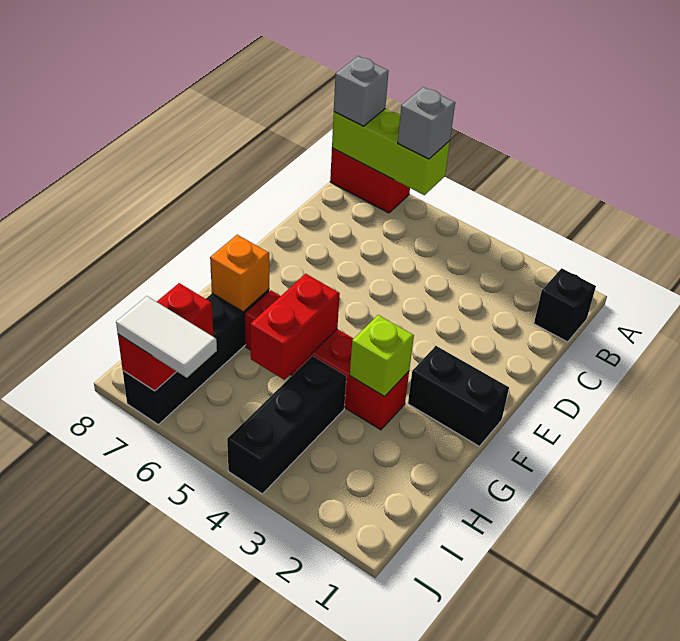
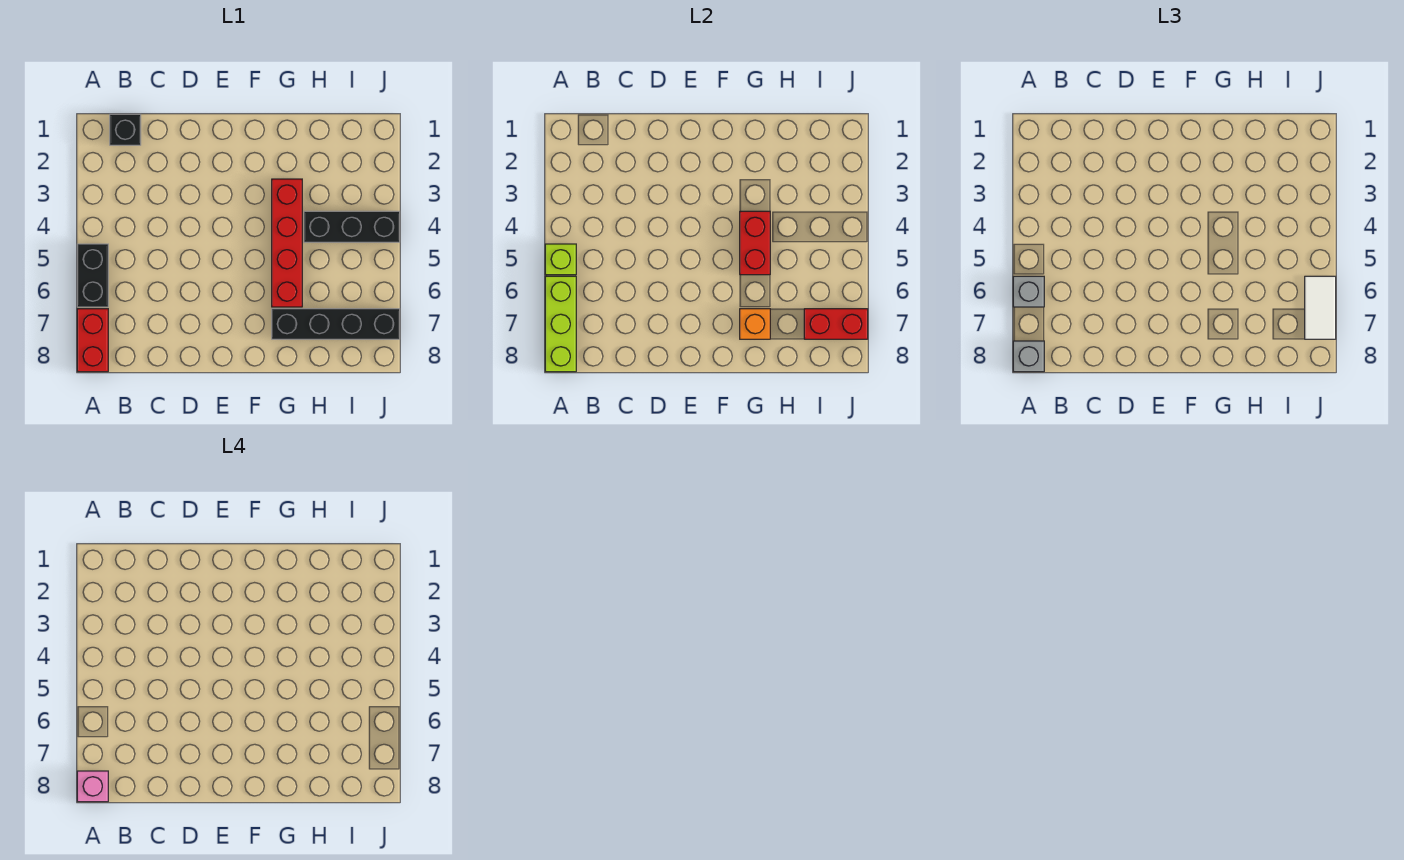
none -> pink brick A8 level 4
black brick F1:F2 level 1 -> black brick A5:A6 level 1
lime brick G3 level 2 -> lime brick A5 level 2
red brick G5:H5 level 2 -> red brick G4:G5 level 2

